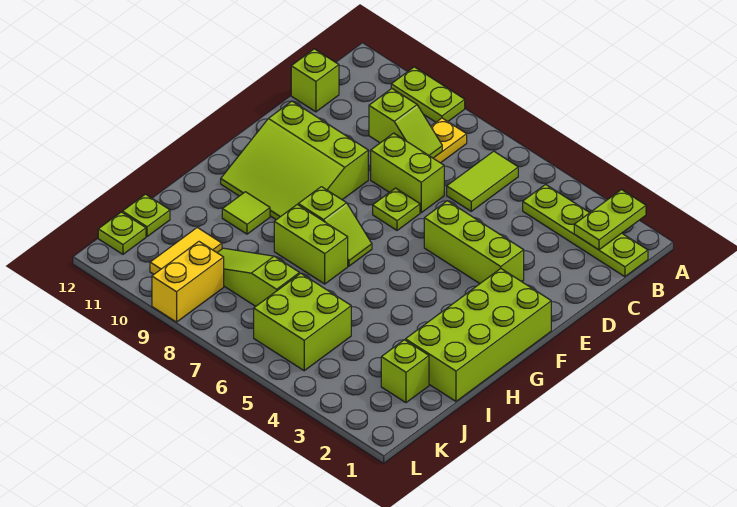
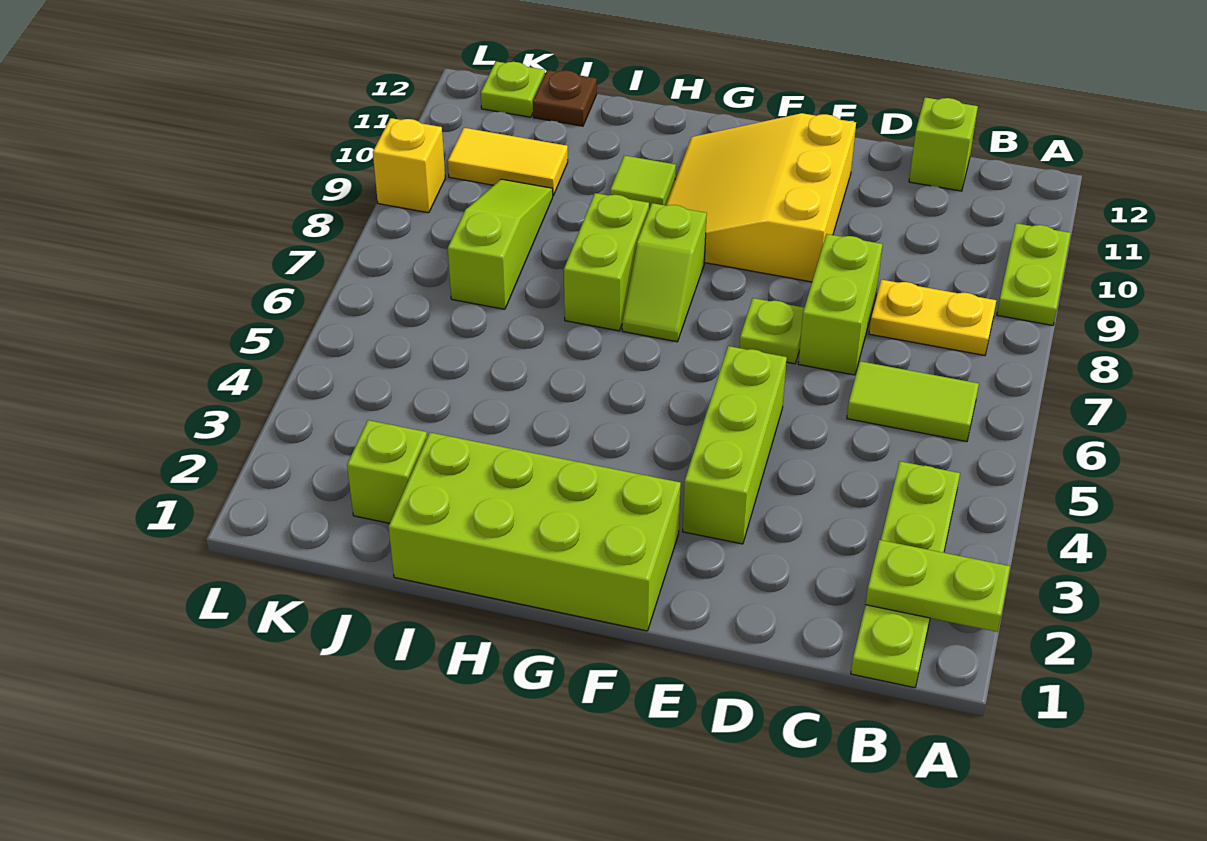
lime slope C8:C9 level 2 top 9 -> none
lime slope E9:G11 level 1 top E -> yellow slope E9:G11 level 1 top E
lime brick J5:K6 level 1 -> none
lime plate J12 level 1 -> brown plate J12 level 1
yellow brick K9:L9 level 1 -> yellow brick L9 level 1

